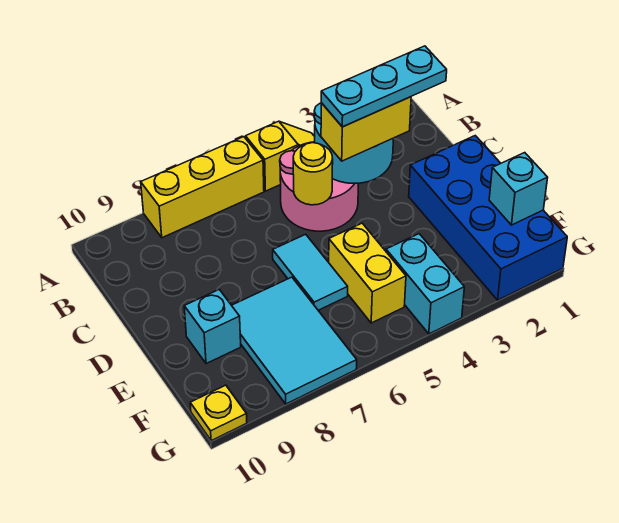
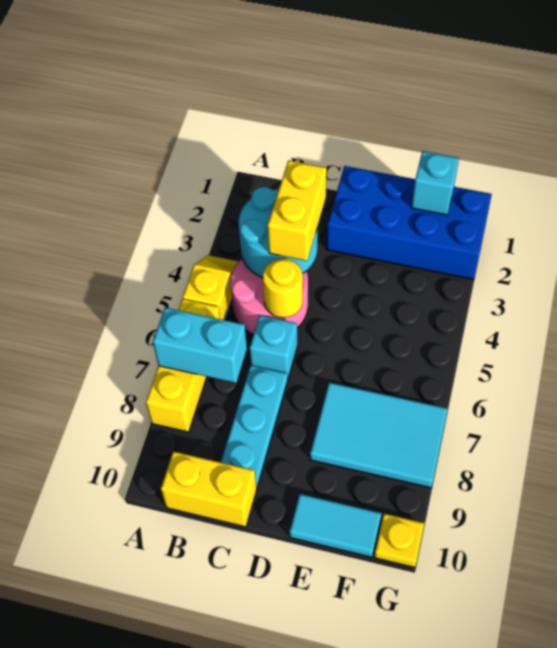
cyan plate C2:C4 level 4 -> cyan plate C7:C9 level 1
cyan tile D6:E6 level 1 -> cyan tile E10:F10 level 1
yellow brick E5:F5 level 1 -> yellow brick B10:C10 level 1
cyan brick E9 level 1 -> cyan brick C6 level 1
cyan brick F4:G4 level 1 -> cyan brick A7:B7 level 2

